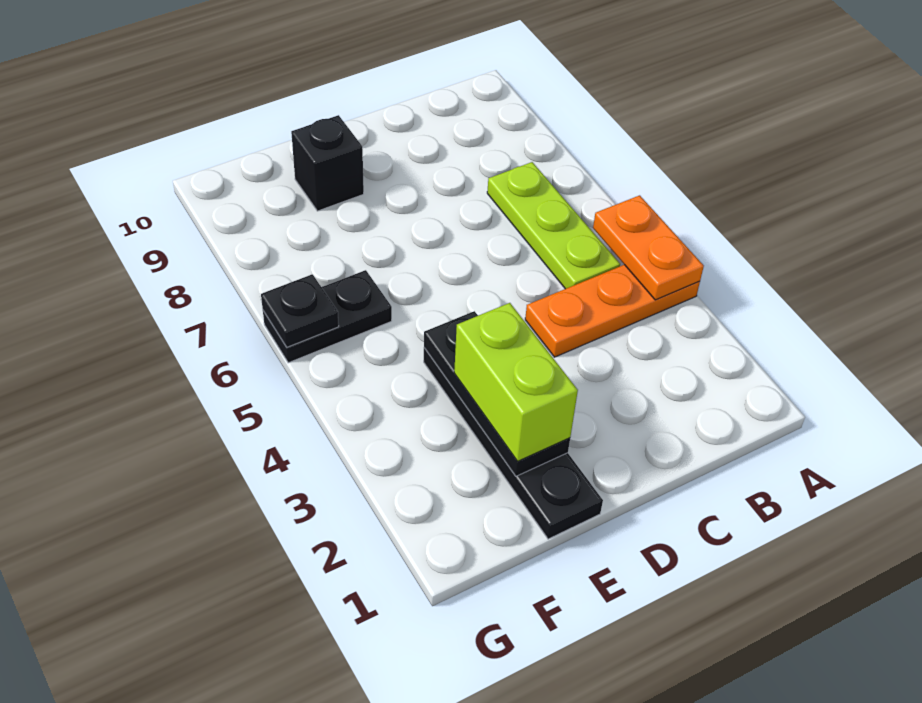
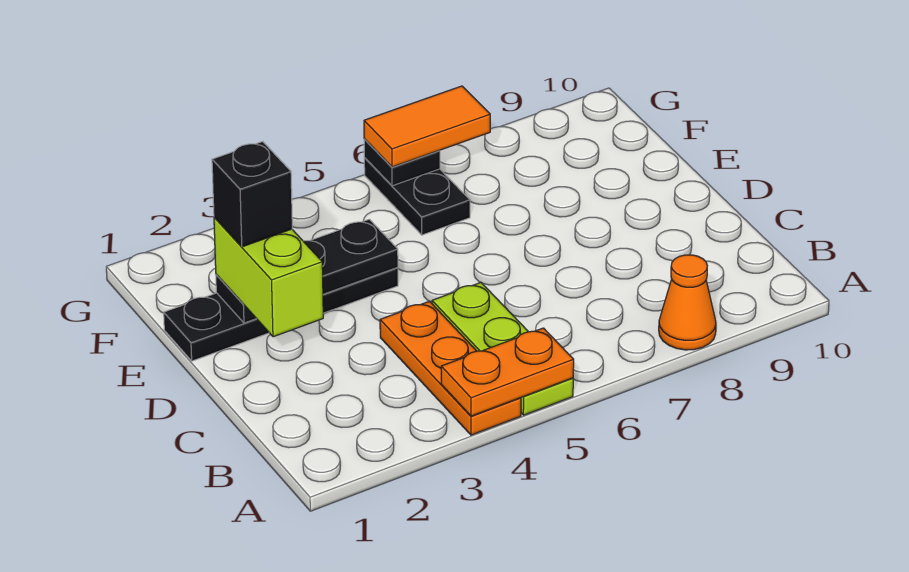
none -> orange cone A8 level 1
lime plate B5:B7 level 1 -> lime plate A5:C5 level 1
lime brick E2:E3 level 3 -> lime brick D2:E2 level 3
black brick E9 level 1 -> black brick E2 level 4
none -> orange tile G6:G7 level 3

